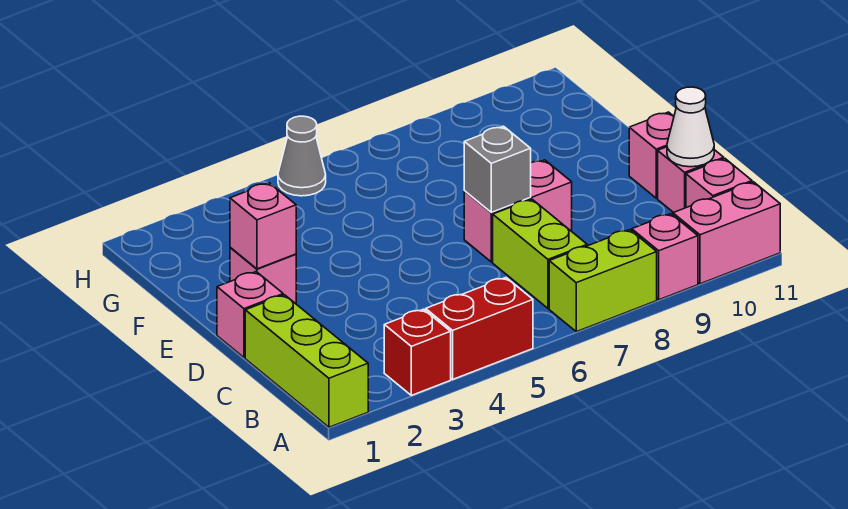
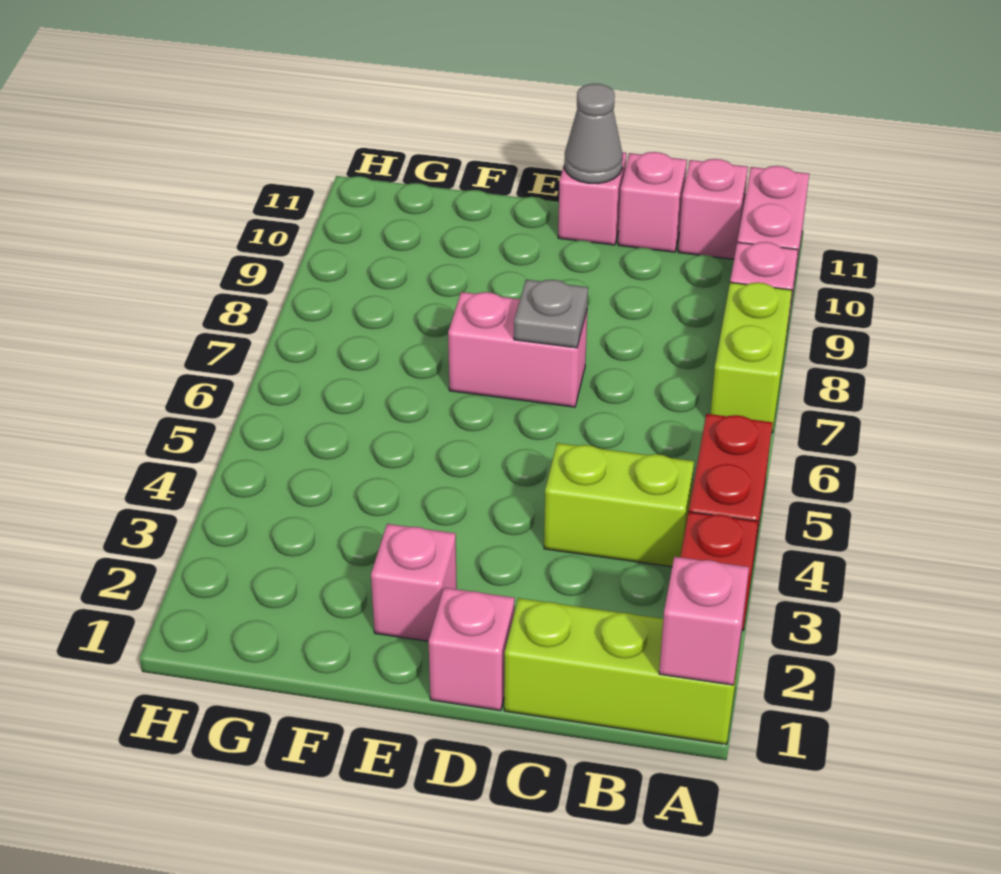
lime brick B7:C7 level 1 -> lime brick B4:C4 level 1
white cone C11 level 2 -> none
pink brick D7:D8 level 1 -> pink brick D7:E7 level 1
grey brick D7 level 2 -> grey plate D7 level 2
pink brick E2 level 2 -> pink brick A1 level 2
grey cone H5 level 1 -> grey cone D11 level 2

